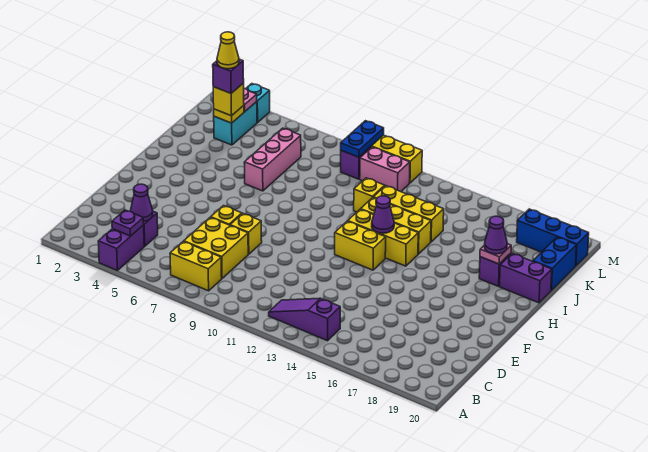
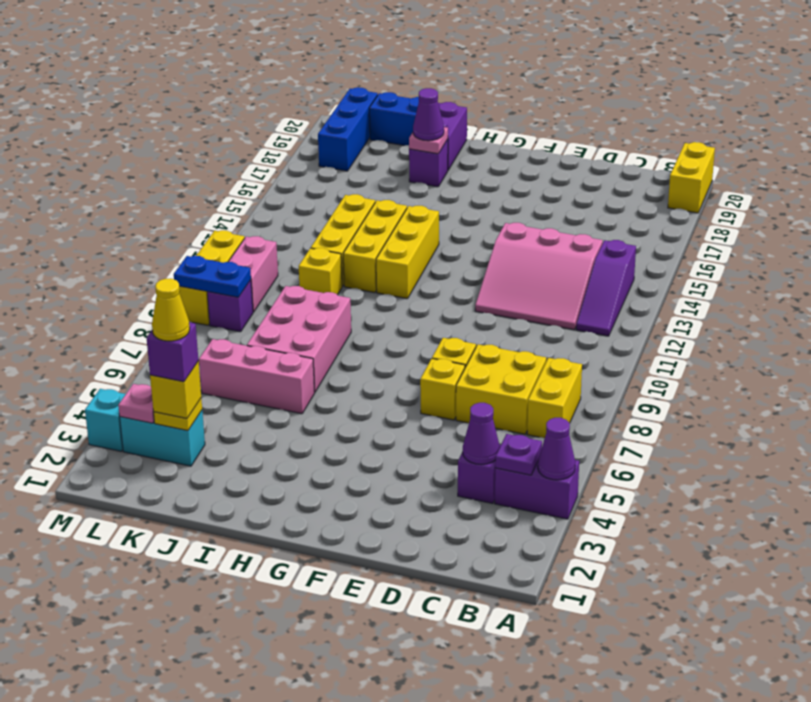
none -> pink slope C12:E14 level 1 top 14
yellow brick G12:G13 level 1 -> yellow brick A19:A20 level 1
purple cone H13 level 2 -> purple cone A4 level 2
none -> pink brick I7:J9 level 1

